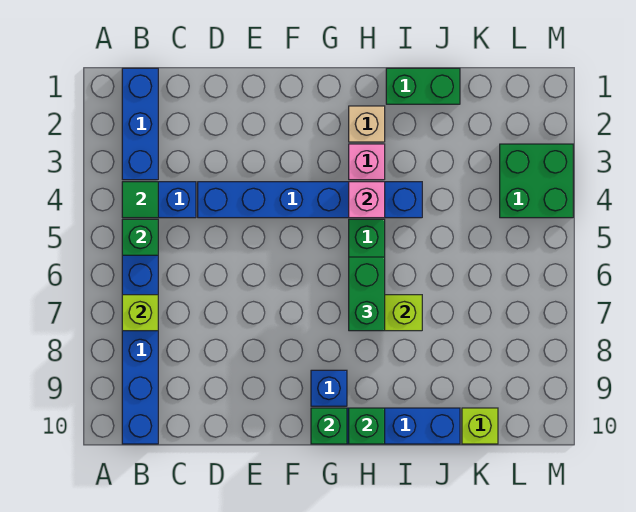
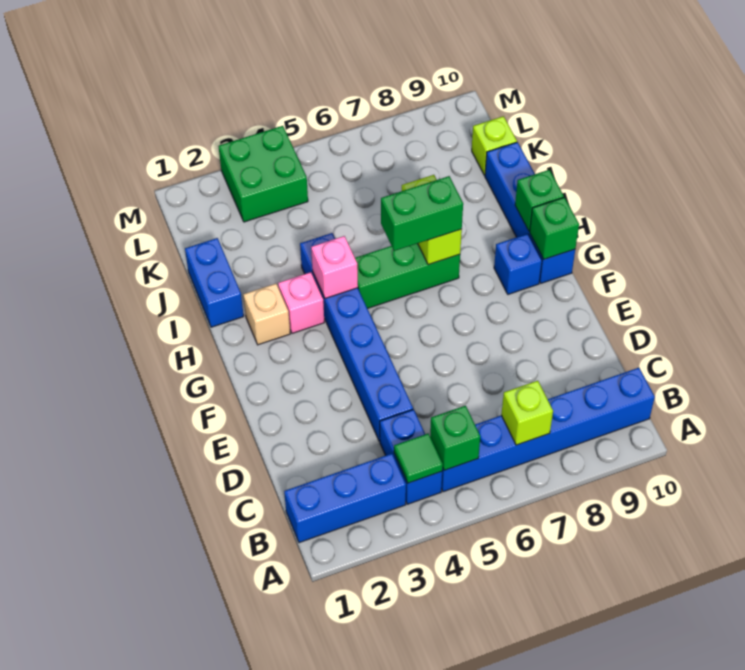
green brick I1:J1 level 1 -> blue brick I1:J1 level 1

